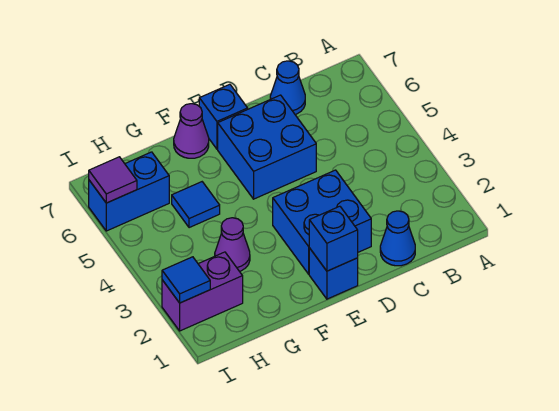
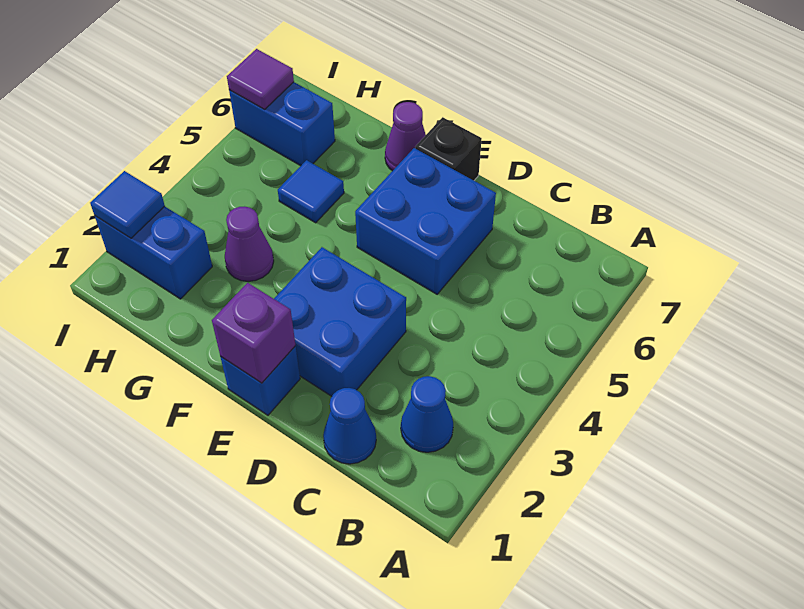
blue cone C7 level 1 -> blue cone B2 level 1
blue brick E1 level 2 -> purple brick E1 level 2
blue brick E7 level 1 -> black brick E7 level 1
purple brick H2:I2 level 1 -> blue brick H2:I2 level 1

